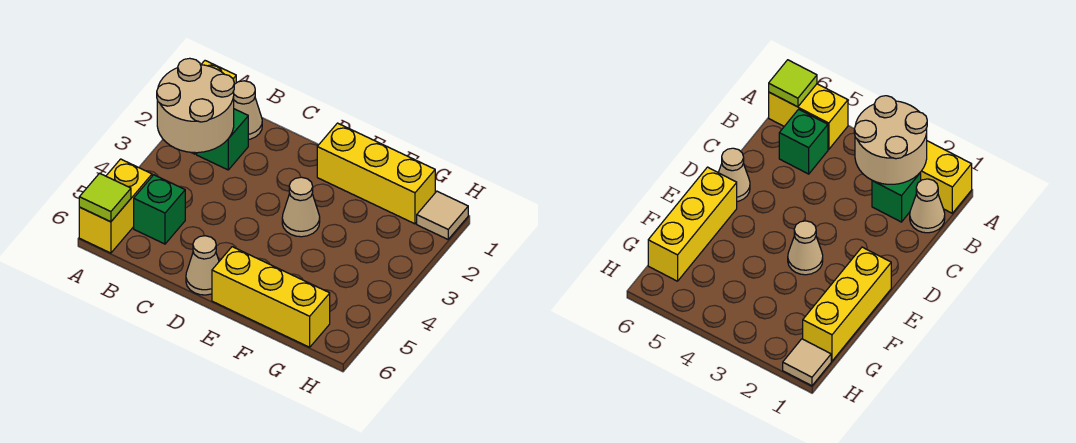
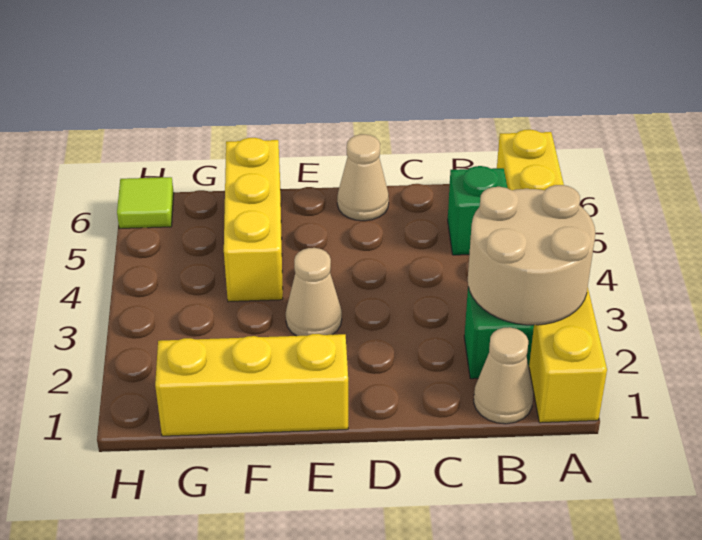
lime tile A6 level 2 -> lime tile H6 level 1
yellow brick E6:G6 level 1 -> yellow brick F4:F6 level 1
tan tile H1 level 1 -> none

